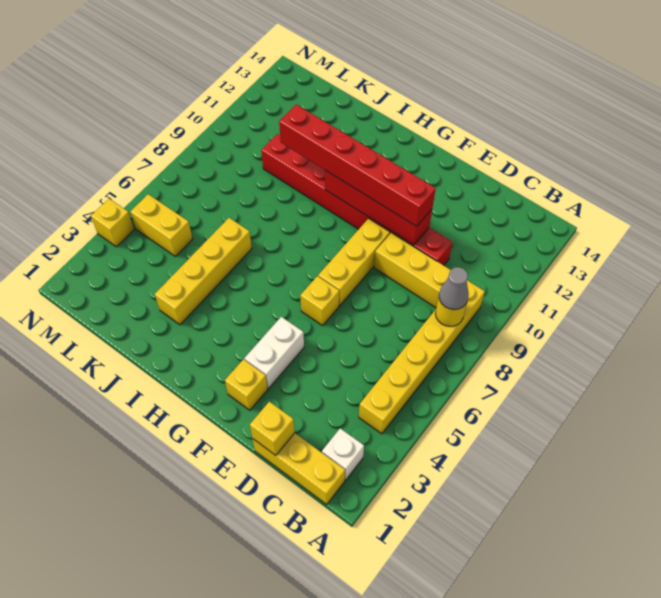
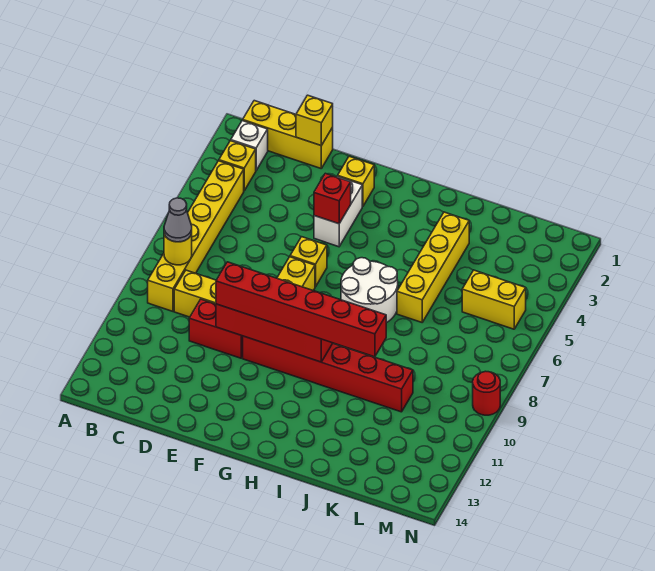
none -> red brick F4 level 2
none -> white round brick H6:I7 level 1
yellow brick N4 level 1 -> yellow brick B3 level 1
none -> red round brick N9 level 1

